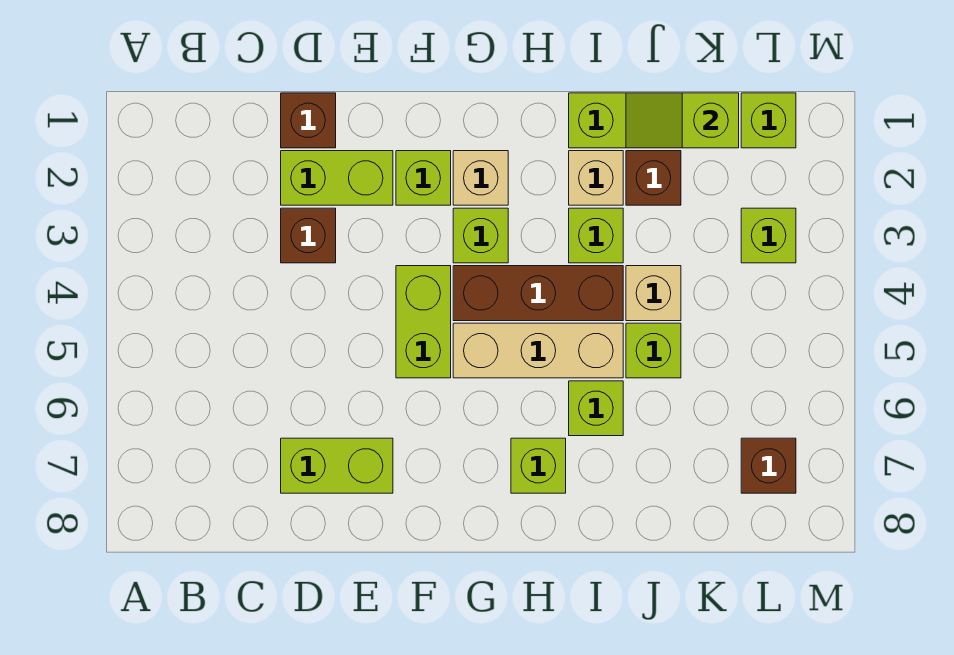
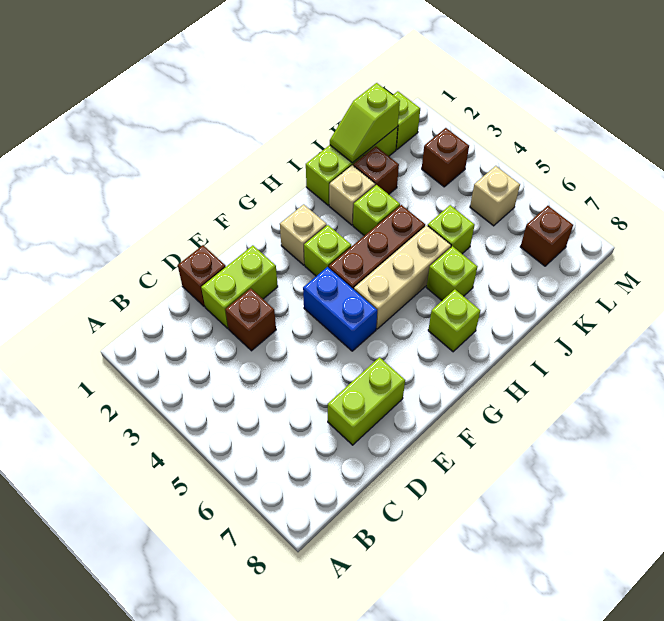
lime brick F2 level 1 -> none
lime brick F4:F5 level 1 -> blue brick F4:F5 level 1
tan brick J4 level 1 -> tan brick L5 level 1
lime brick L3 level 1 -> brown brick L3 level 1

